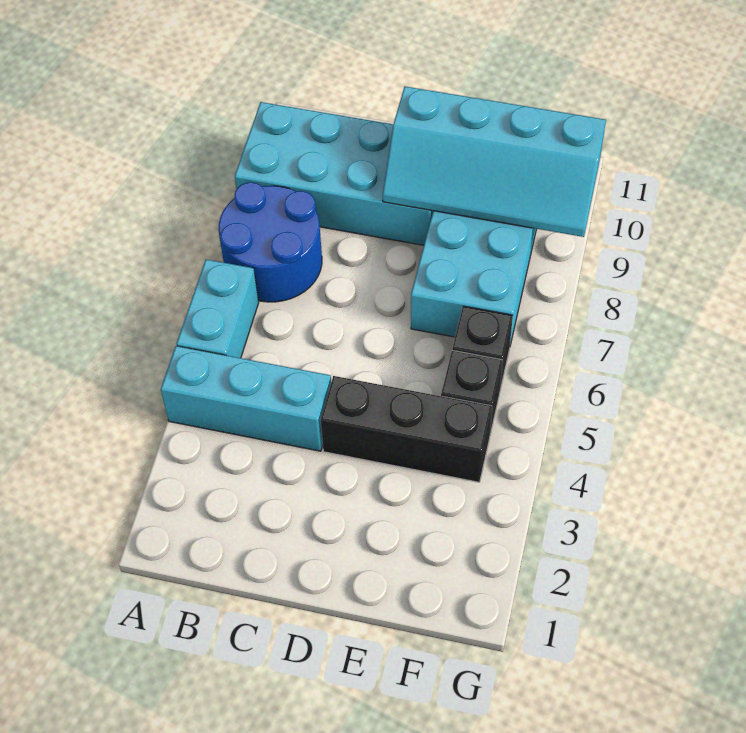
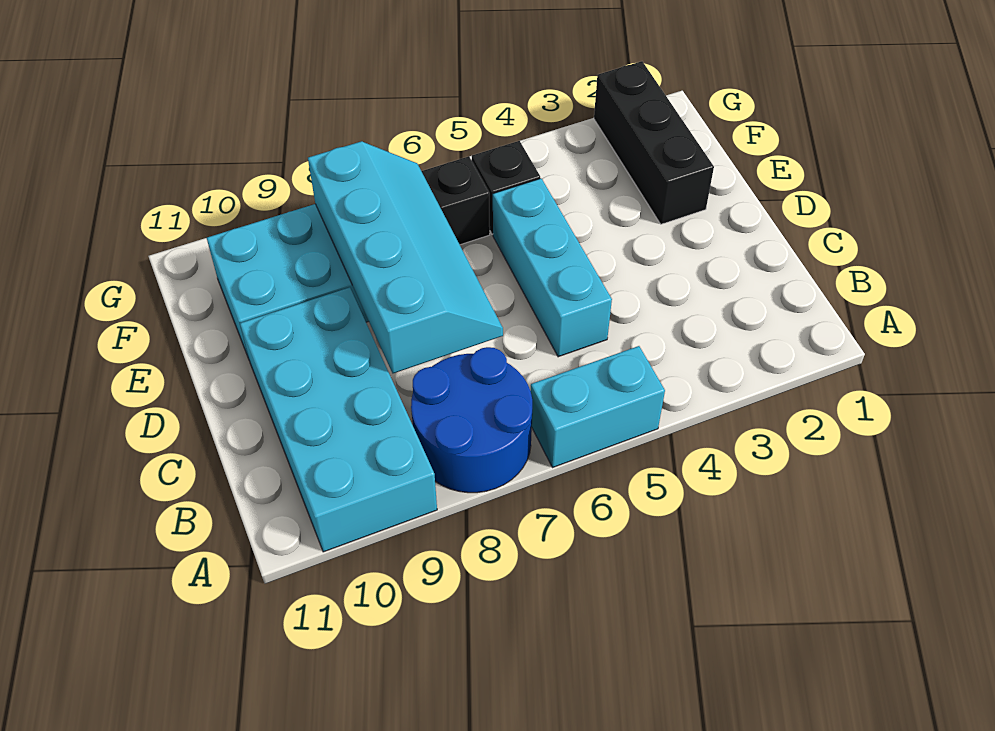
cyan brick A4:C4 level 1 -> cyan brick C5:E5 level 1
black brick D4:F4 level 1 -> black brick E2:G2 level 1
cyan slope D9:G10 level 2 top 10 -> cyan slope C7:F8 level 2 top 8

